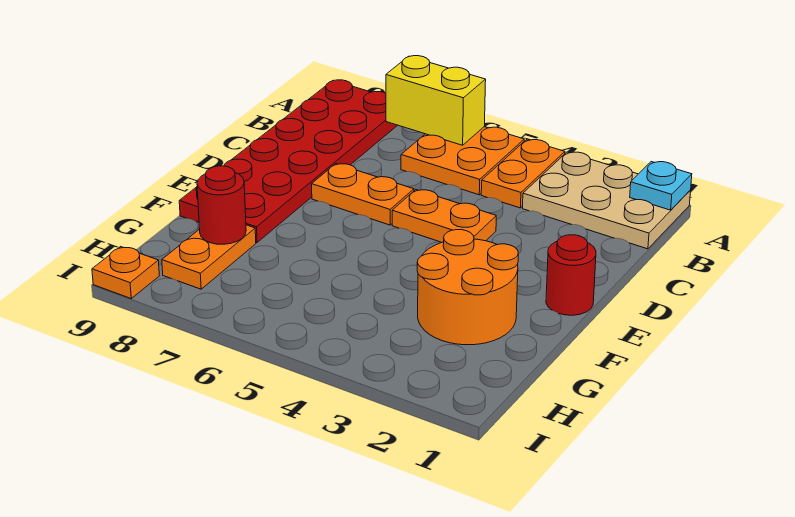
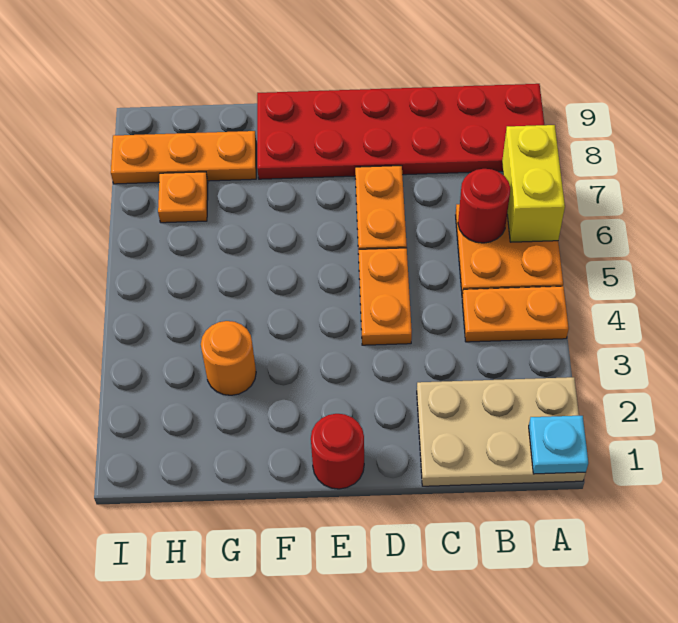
tan plate A1:B3 level 1 -> tan plate A1:C2 level 1
orange round brick F2:G3 level 1 -> orange round brick G3 level 1
orange plate G8:H8 level 1 -> orange plate G8:I8 level 1
red round brick G8 level 2 -> red round brick B6 level 2
orange plate I9 level 1 -> orange plate H7 level 1

